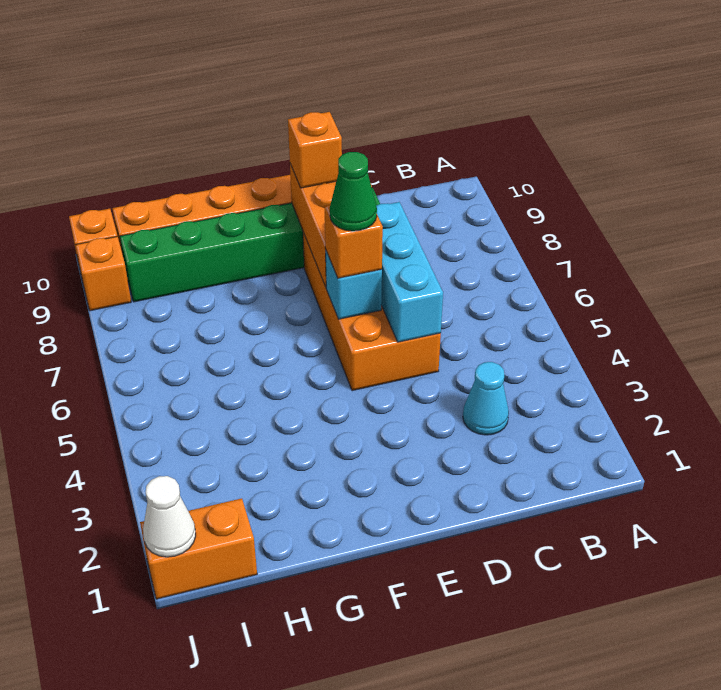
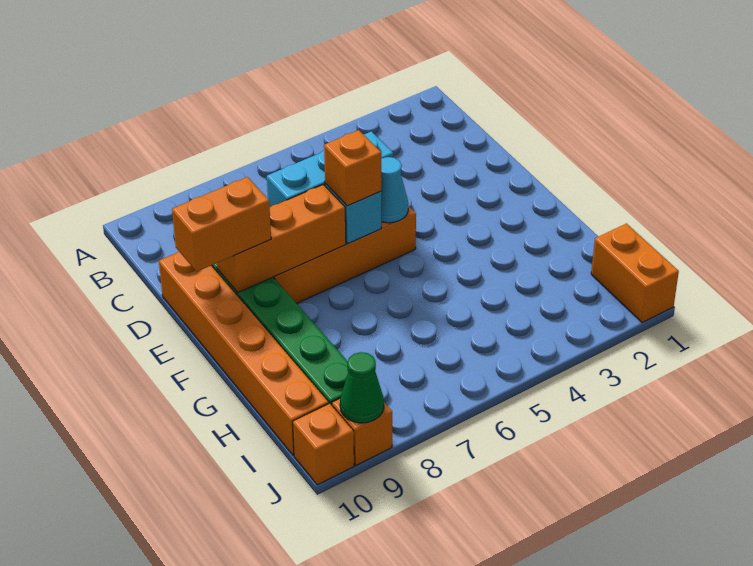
cyan cone C3 level 1 -> cyan cone E5 level 2
green cone E6 level 4 -> green cone J9 level 2
orange brick E9 level 3 -> orange brick E9:E10 level 3
white cone J1 level 2 -> none

